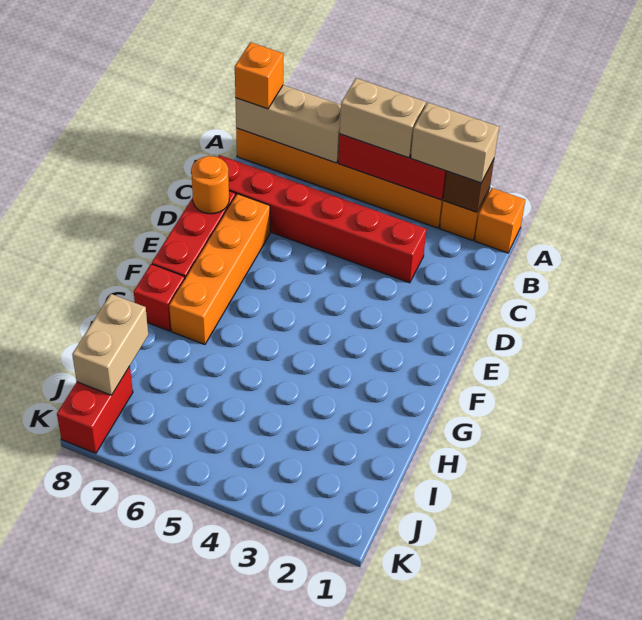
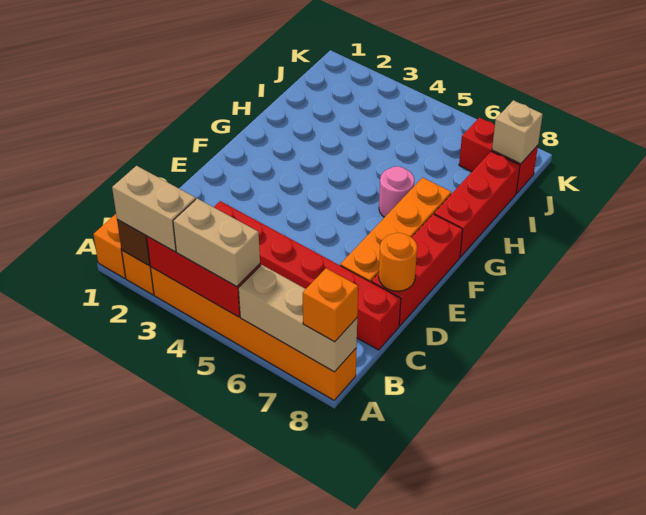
none -> pink round brick G6 level 1
red brick G8 level 1 -> red brick G8:I8 level 1
tan brick I8:J8 level 2 -> tan brick J8 level 2
red brick J8:K8 level 1 -> red brick J7:J8 level 1

